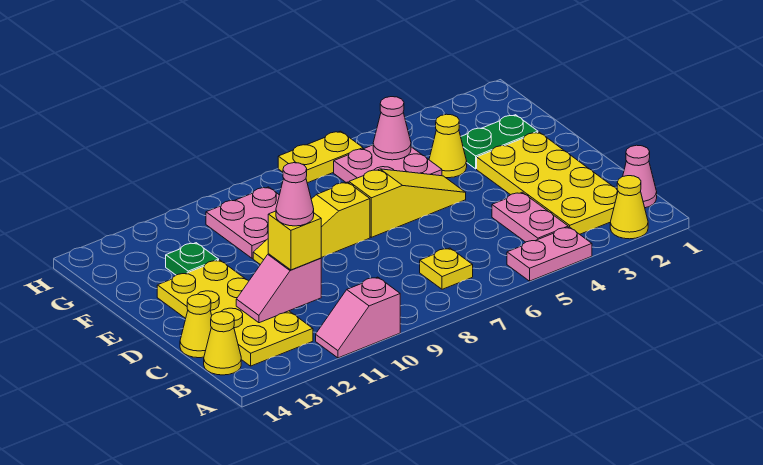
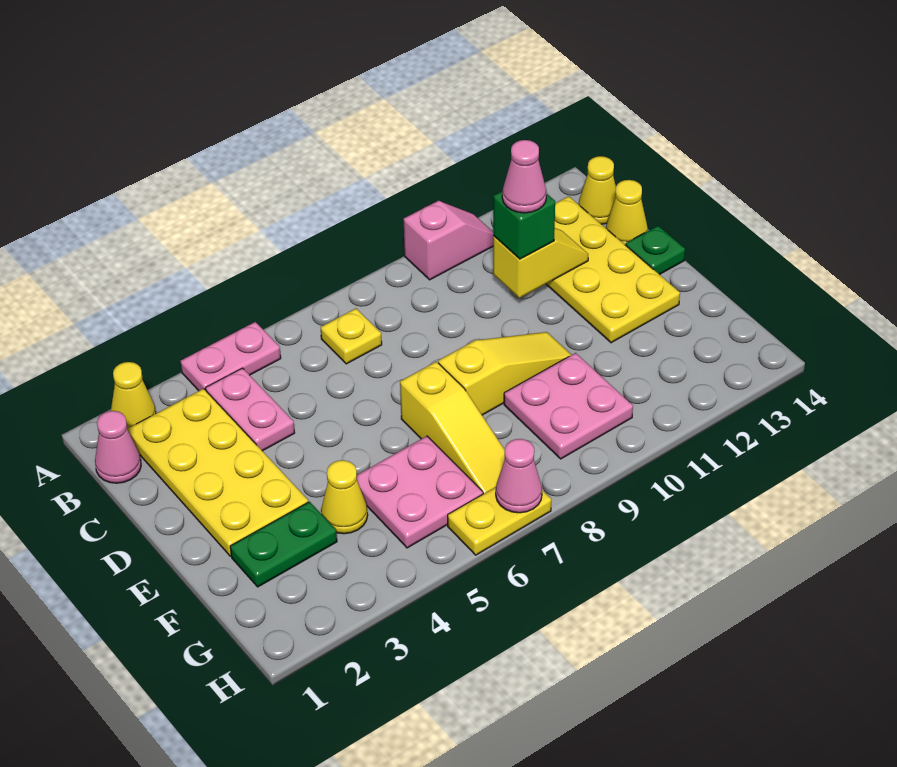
pink slope C11:C12 level 2 top 11 -> yellow slope C11:C12 level 2 top 11
yellow brick C11 level 3 -> green brick C11 level 3
yellow slope E5:E7 level 1 top 7 -> yellow slope E7:G7 level 1 top E
green plate F12 level 1 -> green plate D14 level 1
pink cone G5 level 2 -> pink cone H7 level 2

